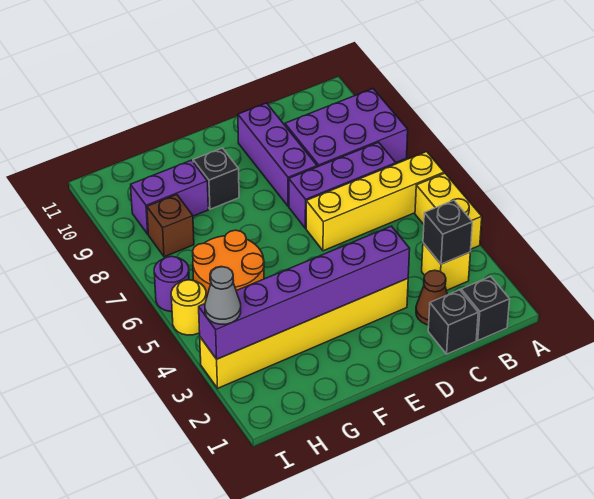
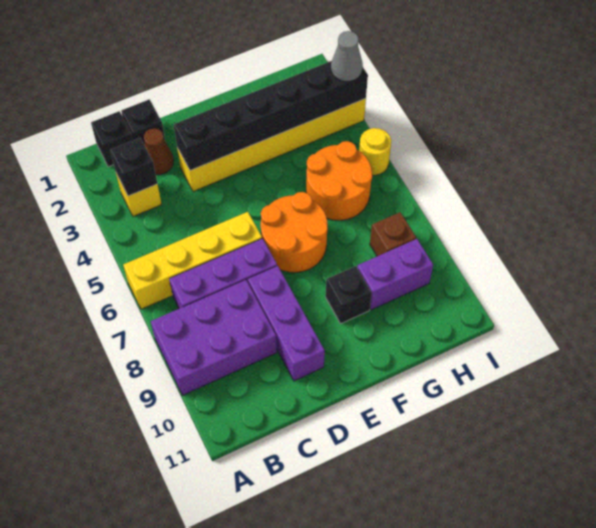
yellow brick A4:A5 level 1 -> none
purple brick D3:I3 level 2 -> black brick D3:I3 level 2
none -> orange round brick E6:F7 level 1
purple round brick I6 level 1 -> none

